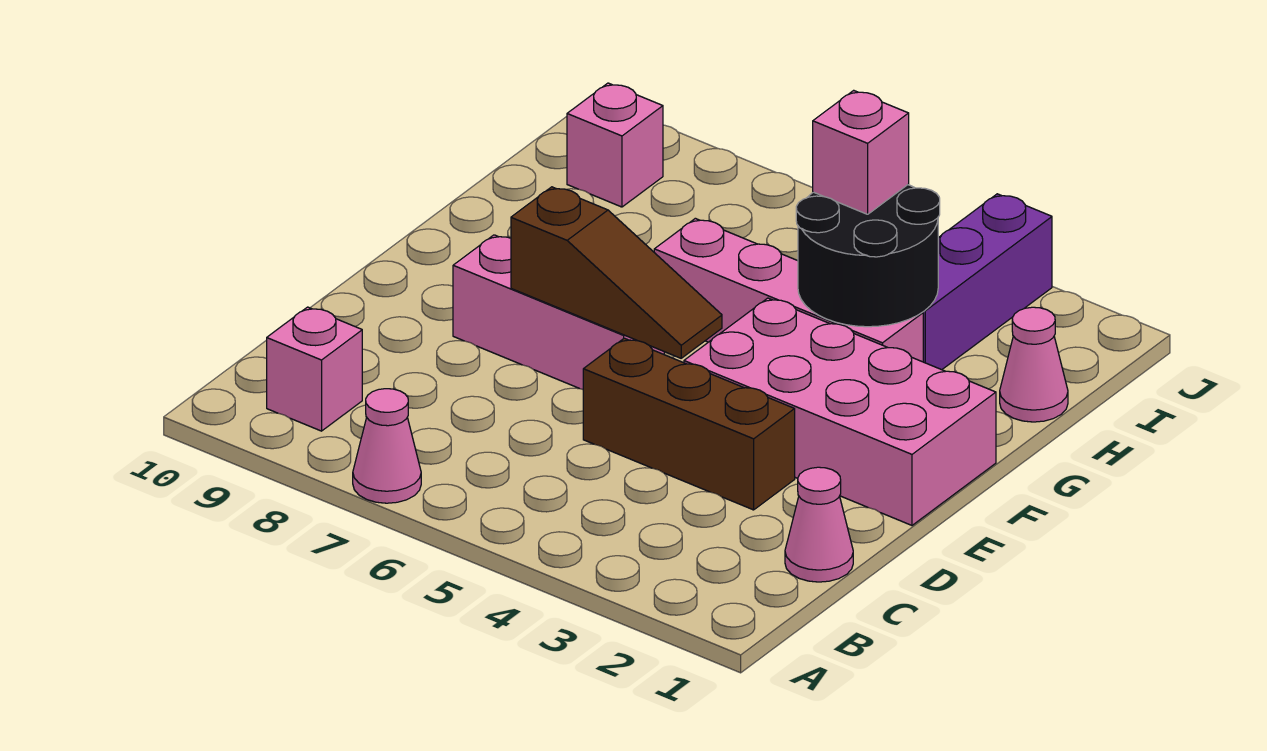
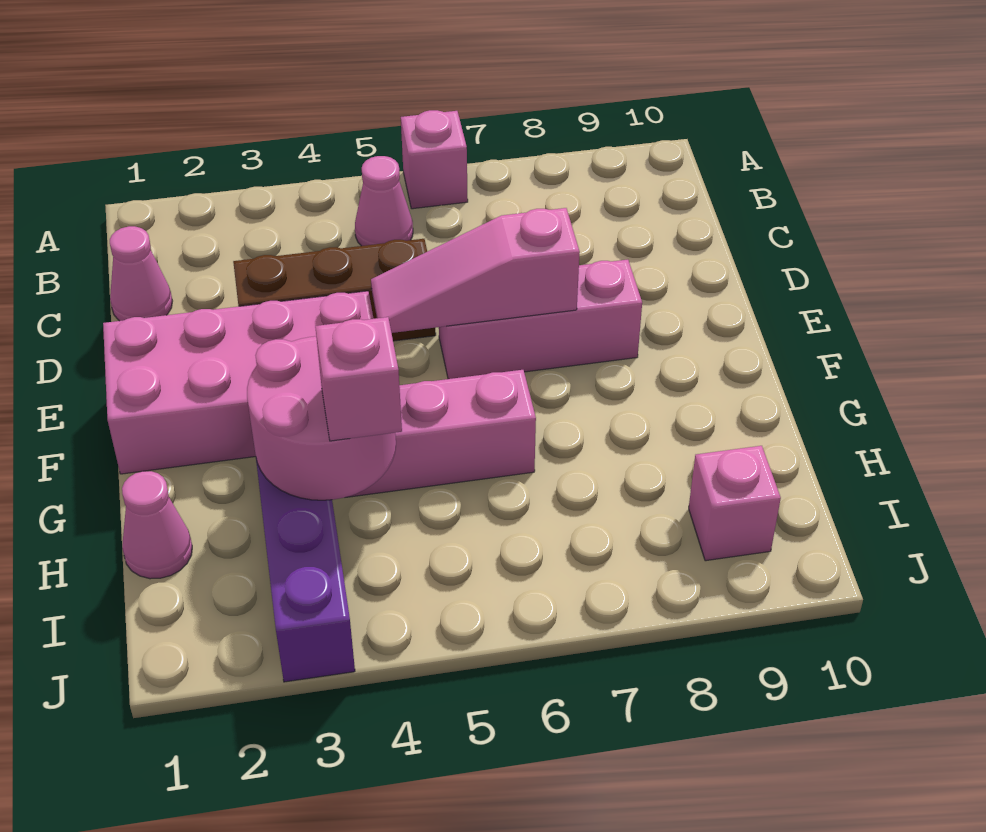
pink cone A7 level 1 -> pink cone B5 level 1
pink brick B9 level 1 -> pink brick A6 level 1
brown slope E5:E7 level 2 top 7 -> pink slope E5:E7 level 2 top 7
black round brick G3:H4 level 2 -> pink round brick G3:H4 level 2

